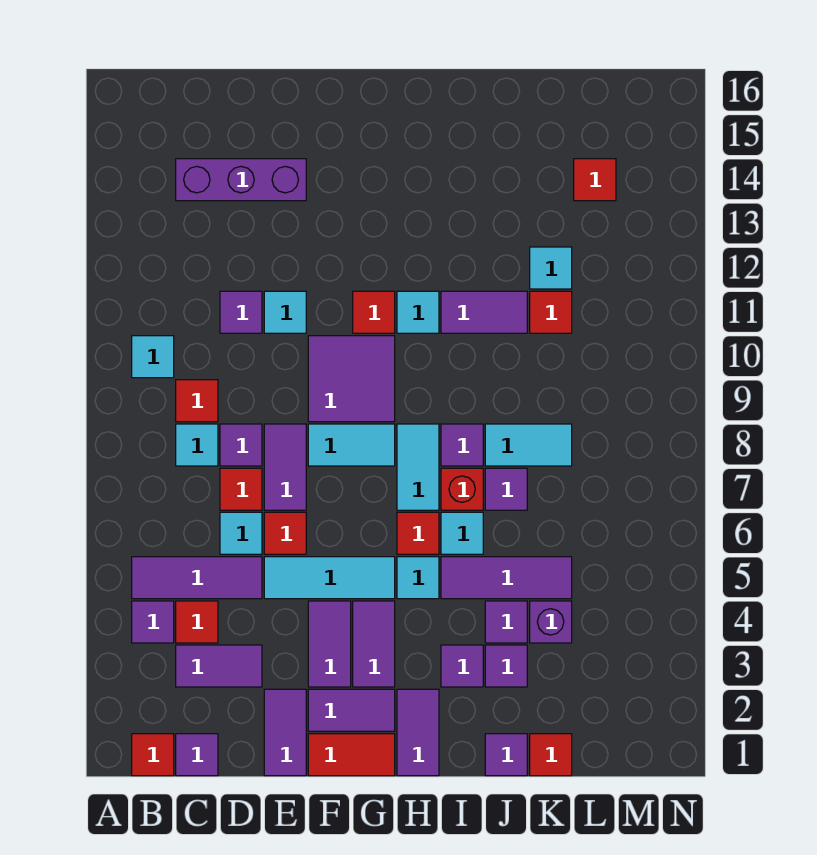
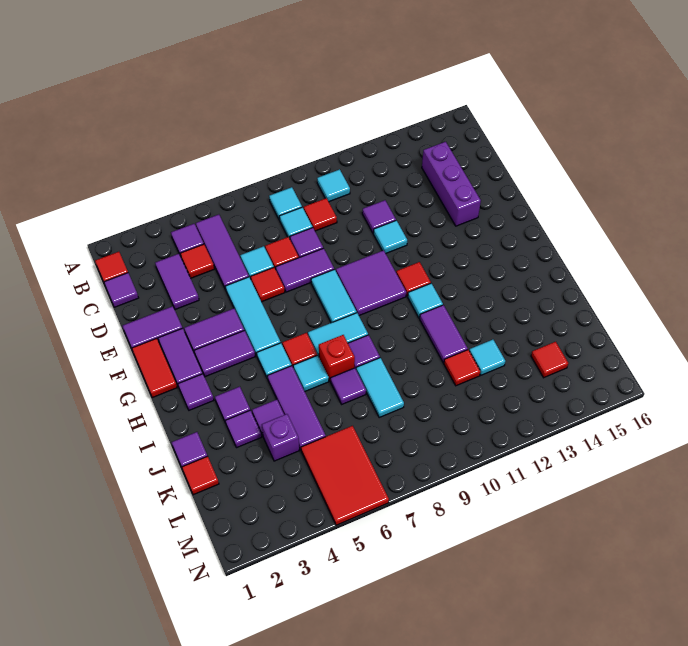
none -> cyan tile B8 level 1
purple tile H1:H2 level 1 -> purple tile H2 level 1
none -> red tile L5:N6 level 1

